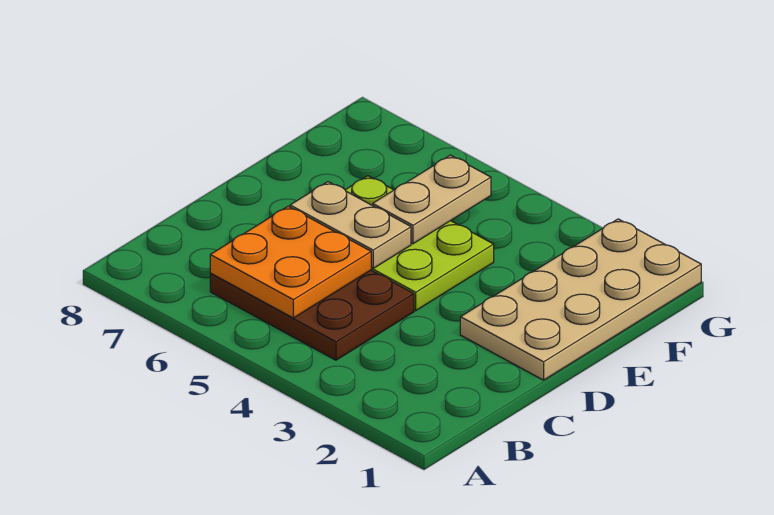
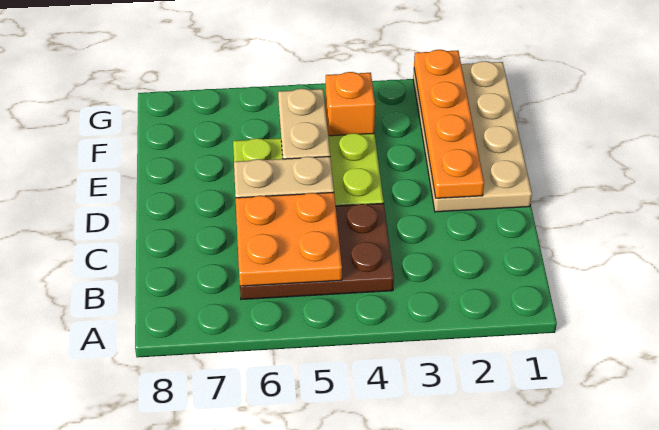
none -> orange plate D2:G2 level 2
none -> orange brick F4 level 1

